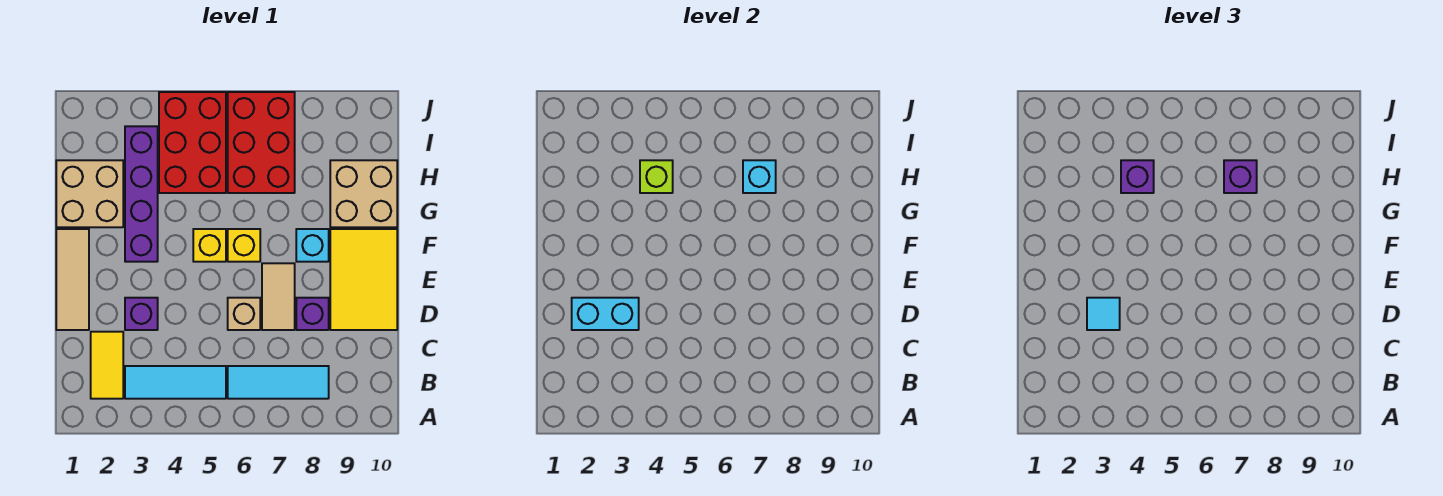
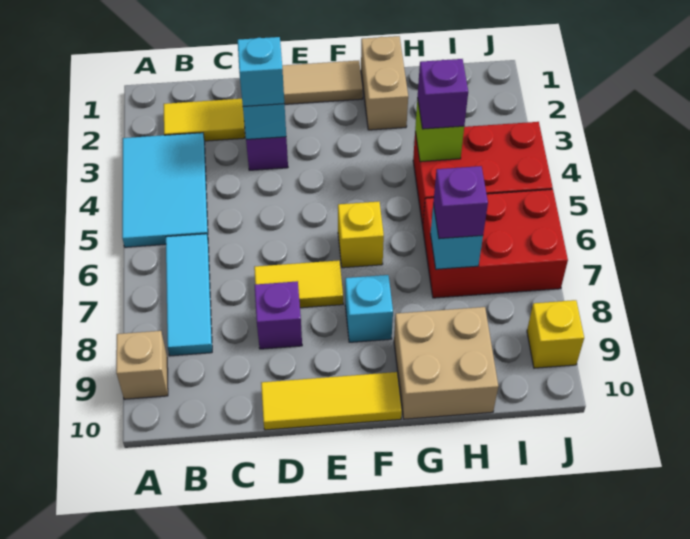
cyan tile B3:B5 level 1 -> cyan tile A3:B5 level 1
cyan tile D3 level 3 -> cyan brick D3 level 3
tan brick D6 level 1 -> tan brick A9 level 1
tan tile D7:E7 level 1 -> yellow tile D7:E7 level 1
yellow tile D9:F10 level 1 -> yellow tile D10:F10 level 1
purple brick F3:I3 level 1 -> none
yellow brick F5 level 1 -> yellow brick J9 level 1
tan brick G1:H2 level 1 -> tan brick G1:G2 level 1

